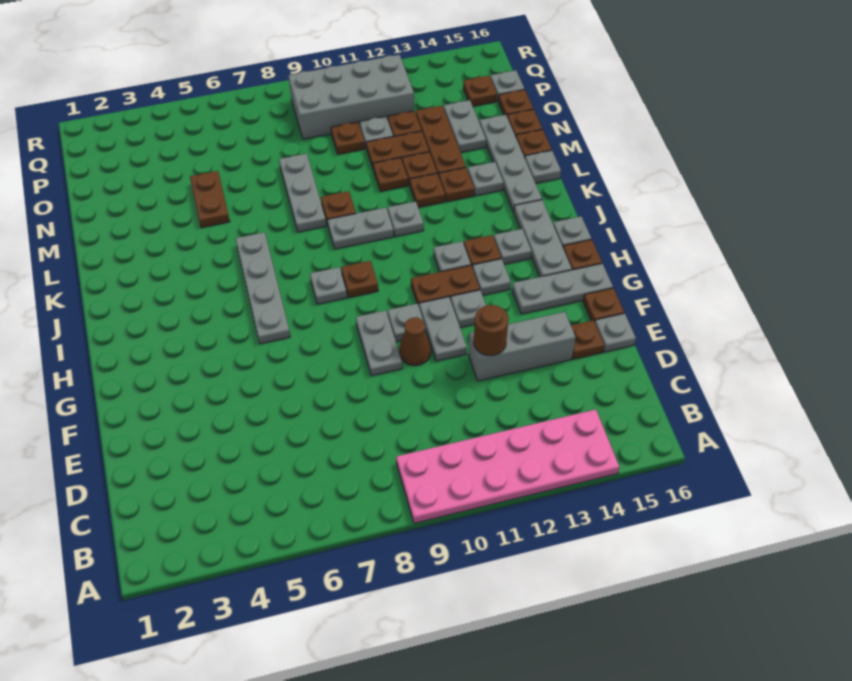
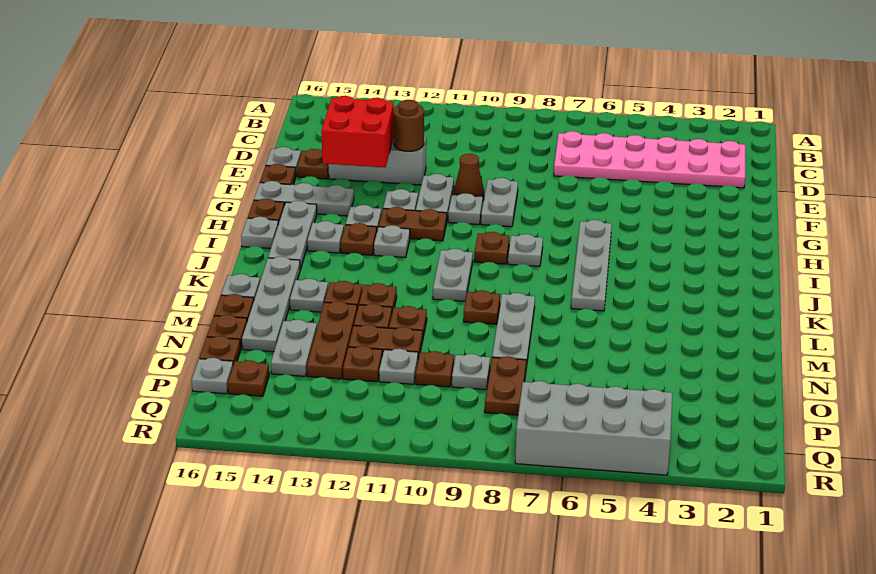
pink plate A9:B14 level 1 -> pink plate C2:D7 level 1
none -> red brick E13:F14 level 2
grey plate K9:K10 level 1 -> grey plate J10:K10 level 1
grey plate K11 level 1 -> grey plate O9 level 1
brown plate M5:N5 level 1 -> brown plate O8:P8 level 1
grey brick P9:Q12 level 1 -> grey brick Q4:R7 level 1

